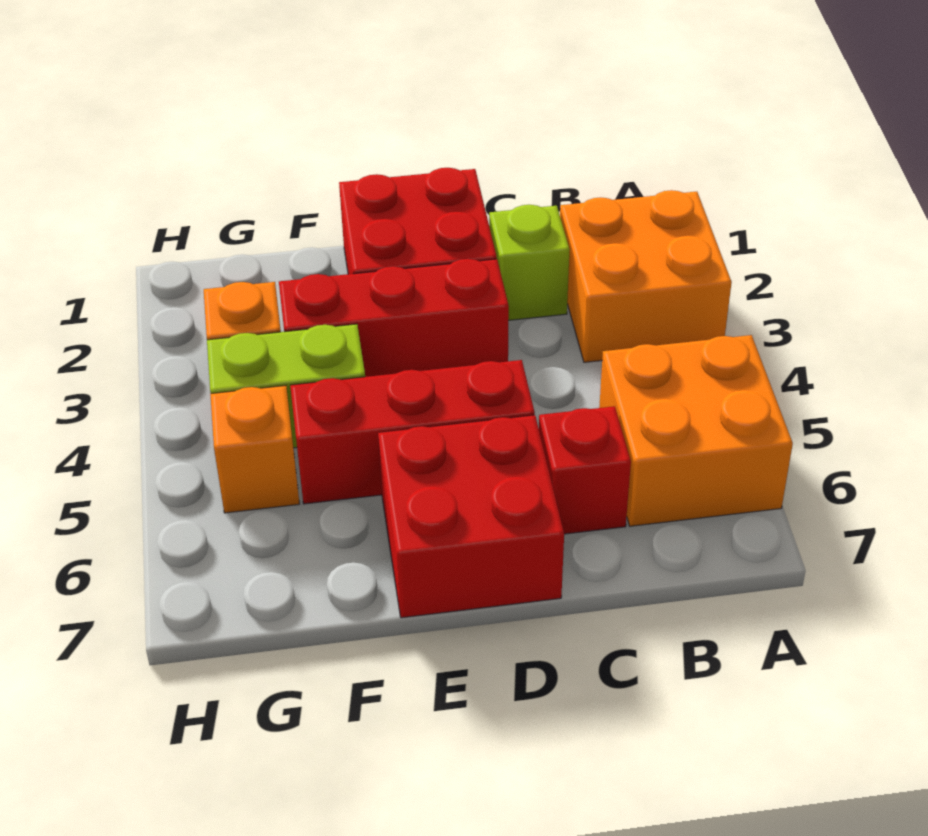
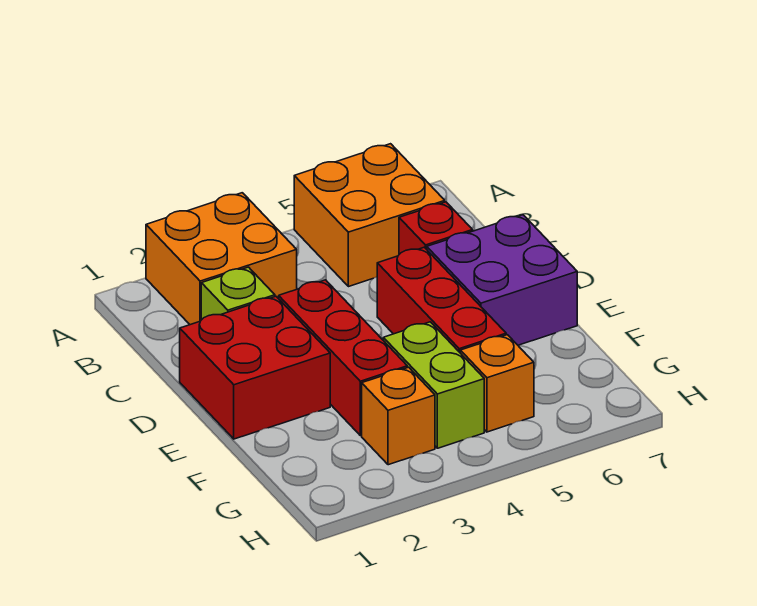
red brick D6:E7 level 1 -> purple brick D6:E7 level 1

